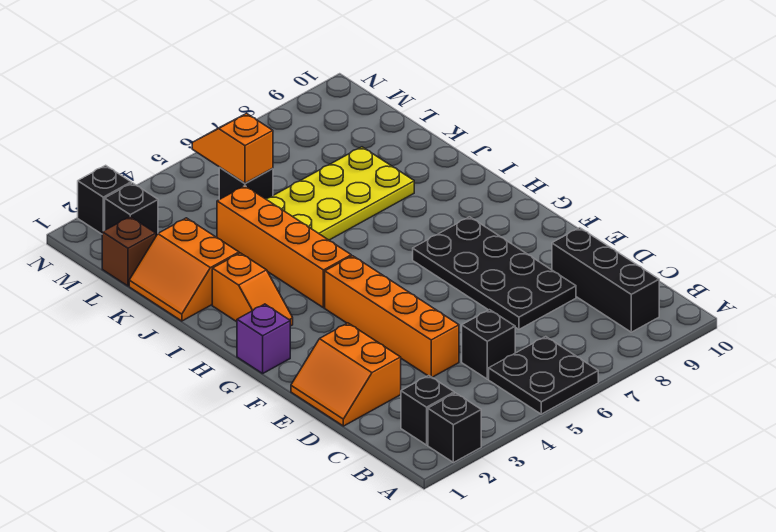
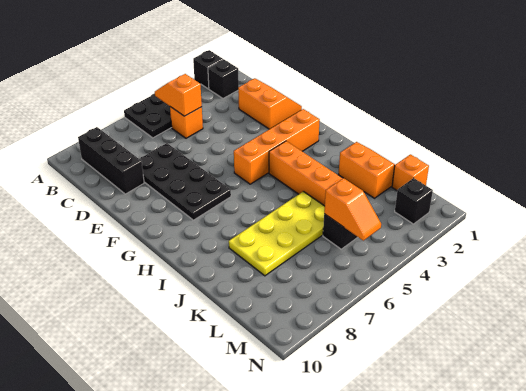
black brick C5 level 1 -> orange brick C5 level 1
orange brick D4:G4 level 1 -> orange brick G2:G5 level 1
purple brick G1 level 1 -> none
orange slope H2:I2 level 1 top I -> orange slope B5:C5 level 2 top C
brown brick L1 level 1 -> orange brick L1 level 1
black brick N2 level 1 -> none

